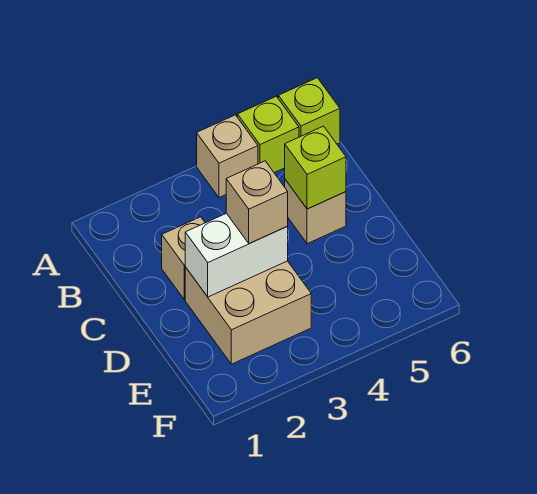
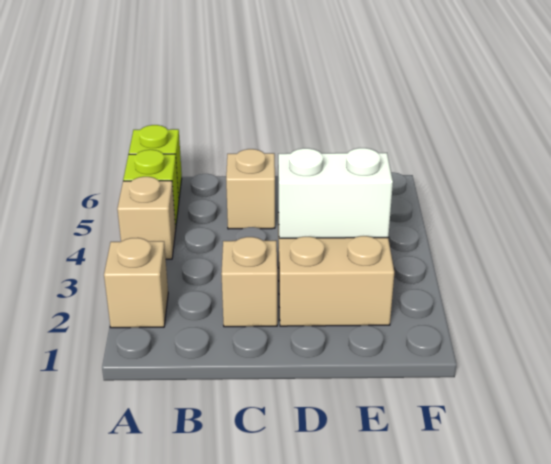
lime brick C5 level 2 -> none
white brick D2:D3 level 2 -> white brick D3:E3 level 2
tan brick D3 level 3 -> tan brick A2 level 1

